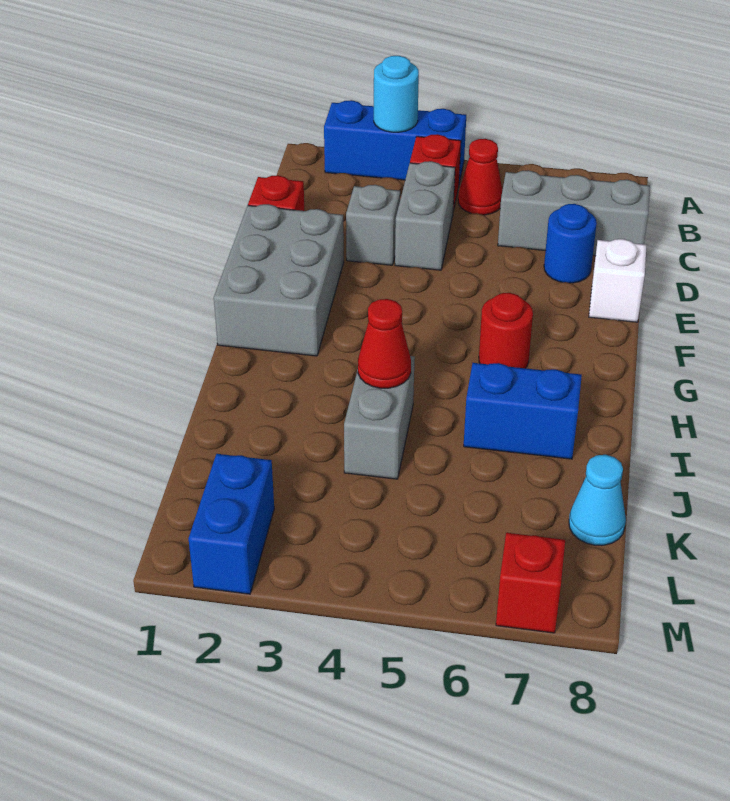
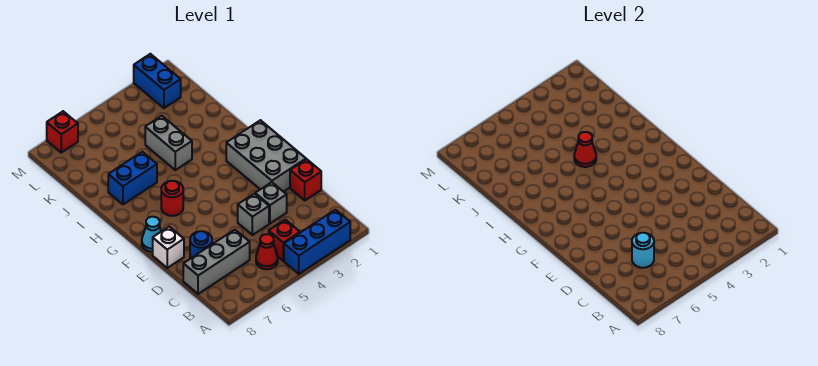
cyan round brick A3 level 2 -> cyan round brick C6 level 2
grey brick C4:D4 level 1 -> grey brick D4 level 1
cyan cone K8 level 1 -> cyan cone F8 level 1

